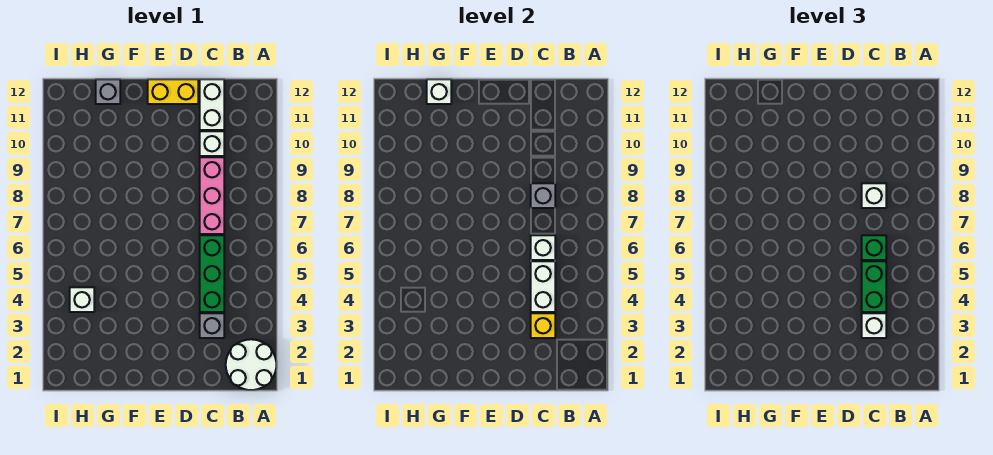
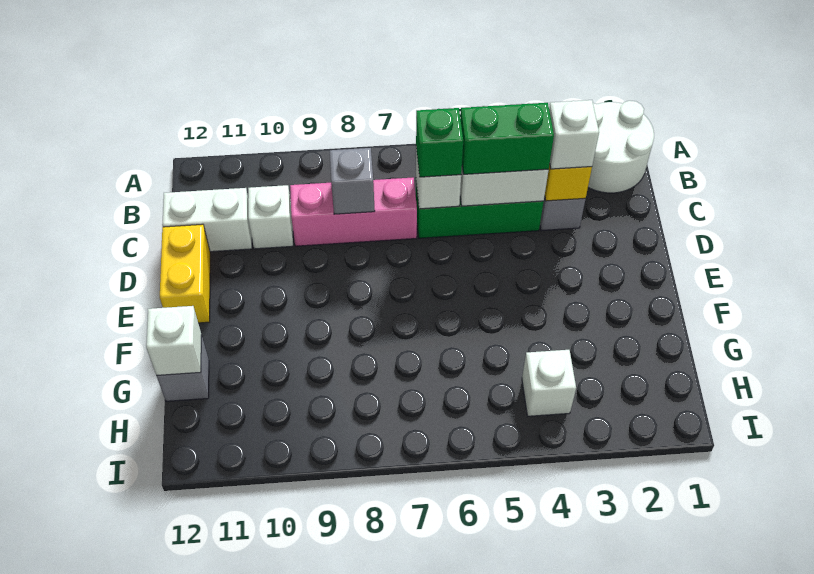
white brick C8 level 3 -> none

